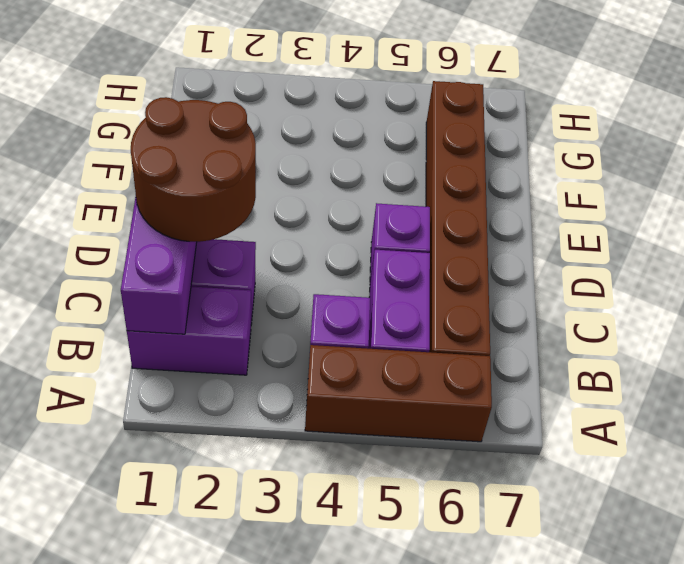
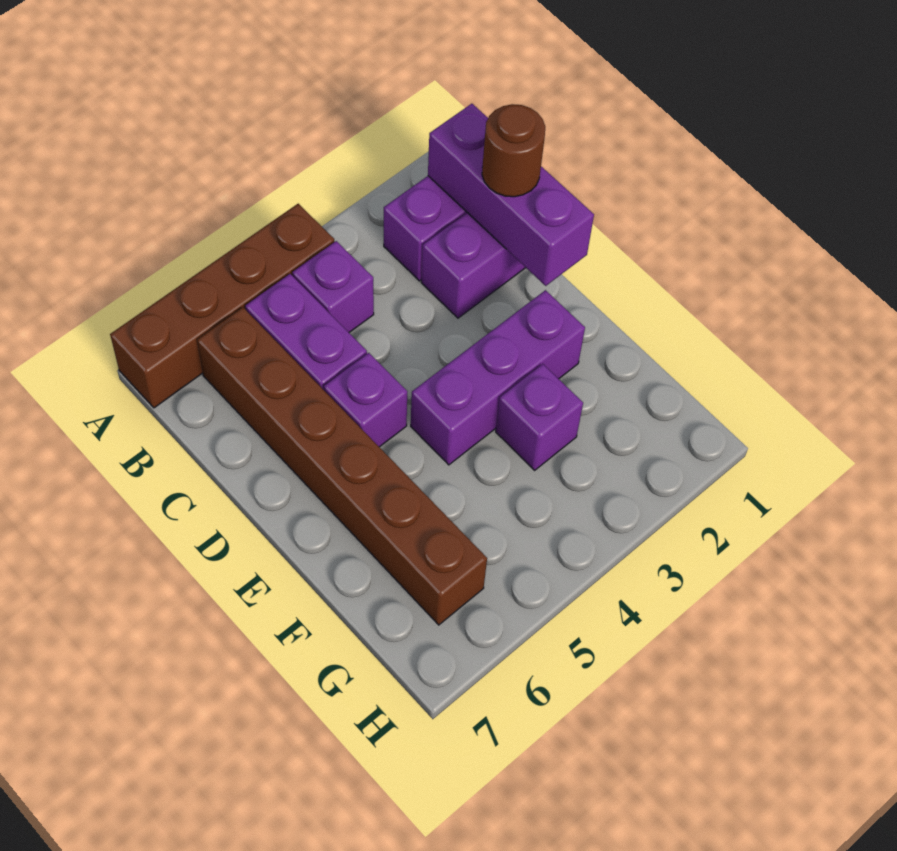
brown brick A4:A6 level 1 -> brown brick A4:A7 level 1
brown round brick C1:D2 level 3 -> brown round brick C1 level 3
none -> purple brick E2:E4 level 1
none -> purple brick F3 level 1

